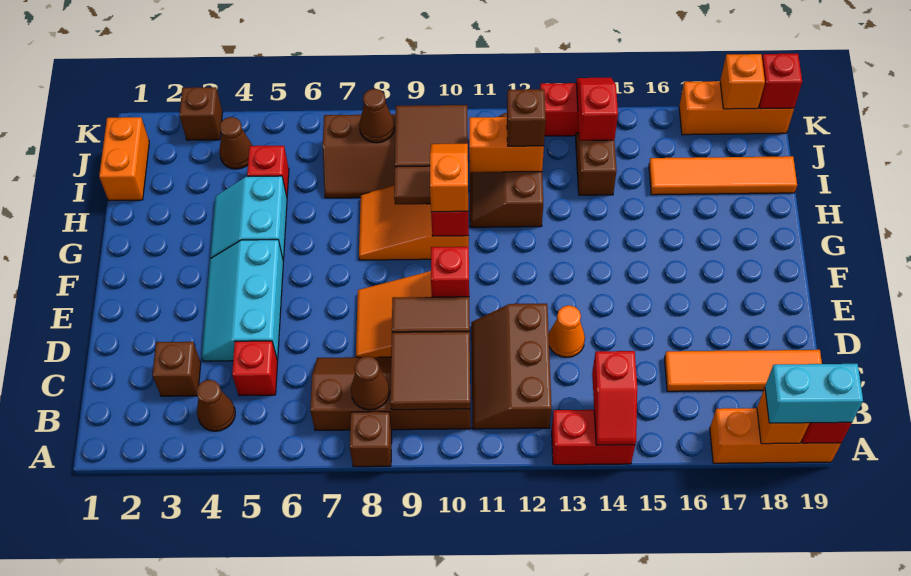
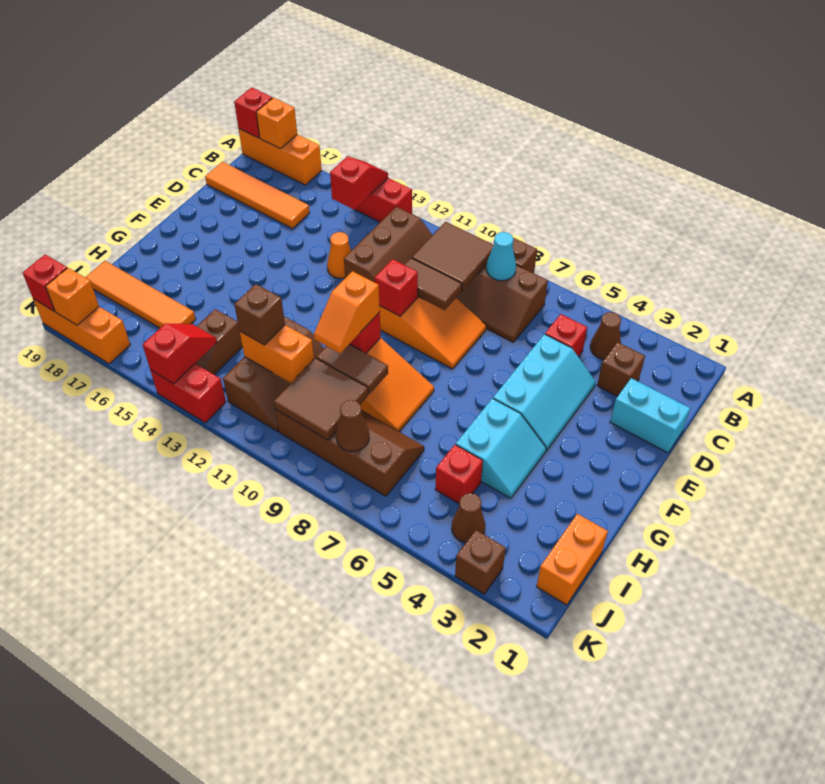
cyan brick A18:A19 level 3 -> cyan brick D1:D2 level 1
brown cone B8 level 2 -> cyan cone B8 level 2
red slope J14:K14 level 2 top J -> red slope J14:K14 level 2 top K

